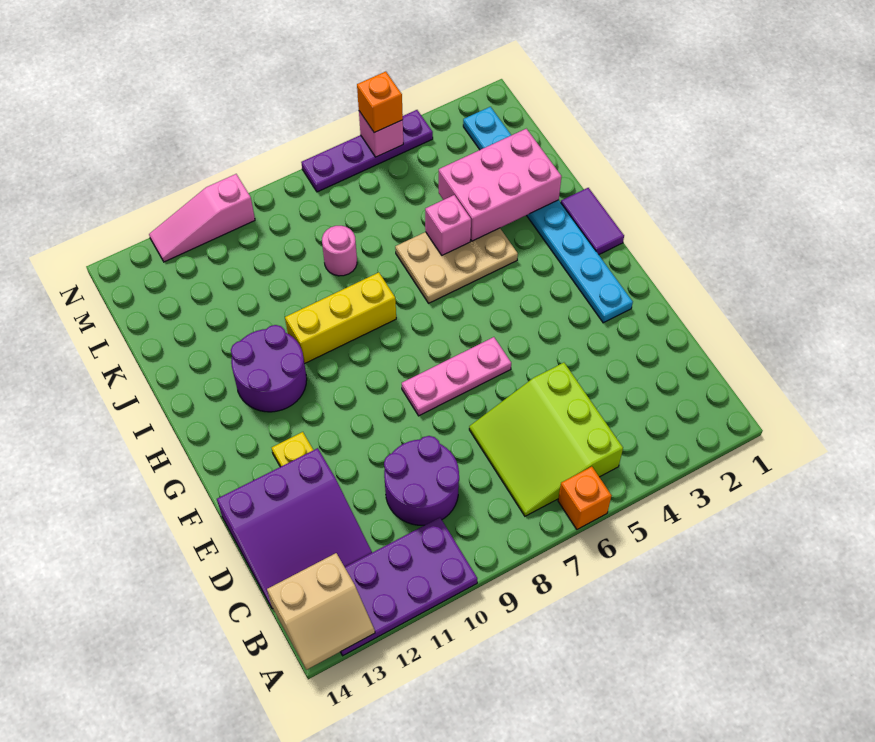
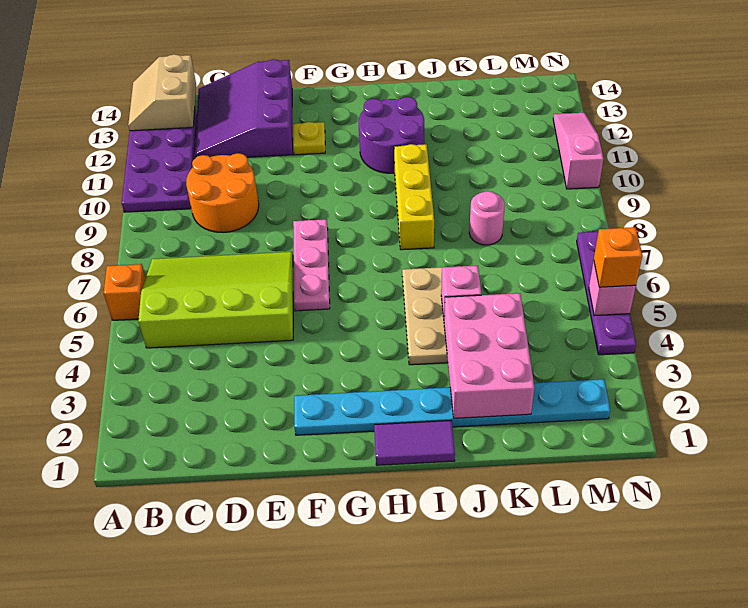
lime slope B5:D7 level 1 top 5 -> lime slope B5:E7 level 1 top 5
purple round brick C9:D10 level 1 -> orange round brick C9:D10 level 1

